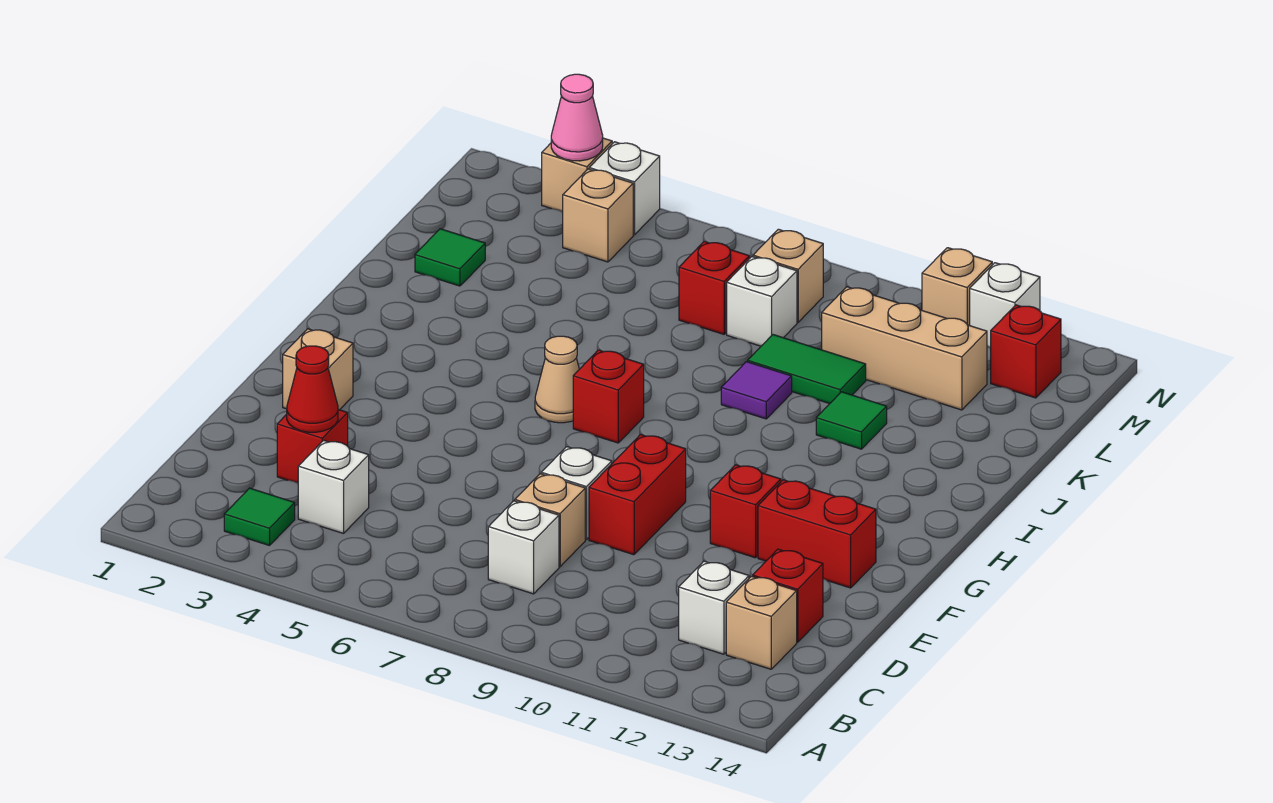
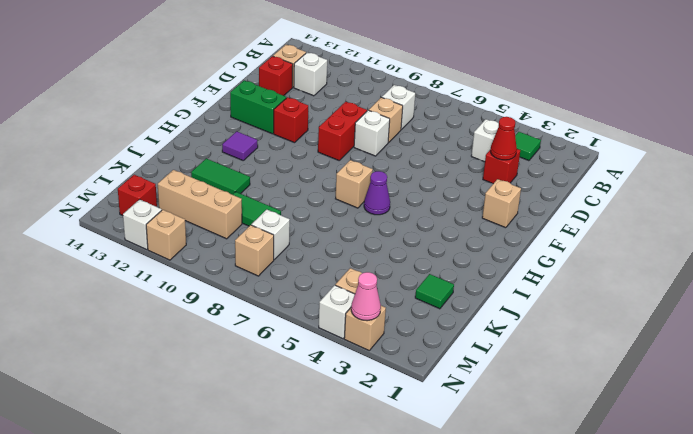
red brick F12:F13 level 1 -> green brick F12:F13 level 1
tan cone H6 level 1 -> purple cone H6 level 1
red brick H7 level 1 -> tan brick H7 level 1
purple tile J9 level 1 -> purple tile H12 level 1
green tile J11 level 1 -> green tile J11:J12 level 1
red brick L7 level 1 -> none

